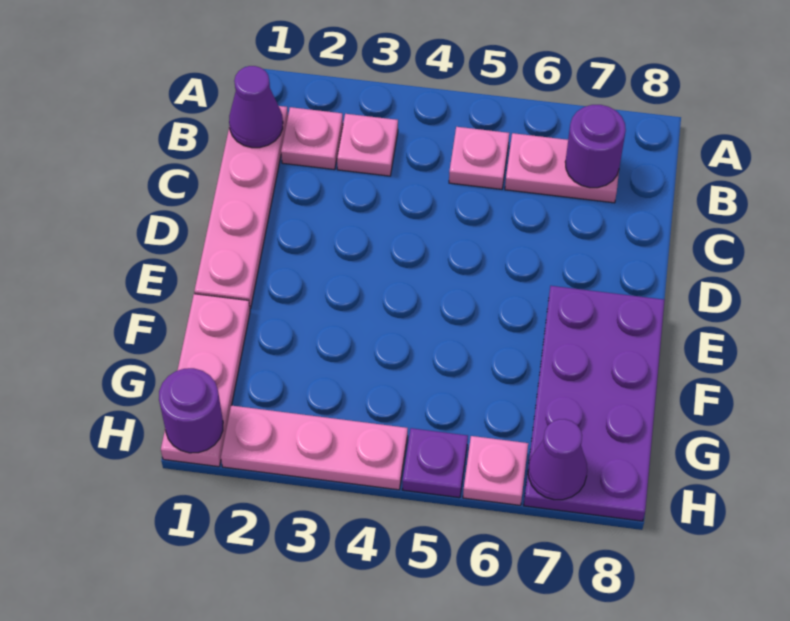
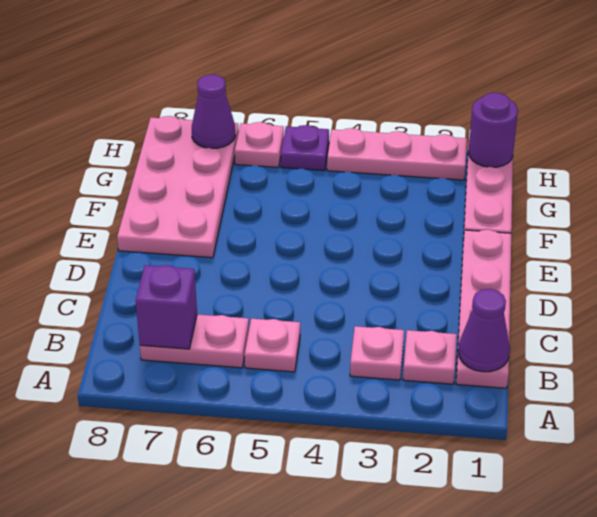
purple round brick B7 level 2 -> purple brick B7 level 2
purple plate E7:H8 level 1 -> pink plate E7:H8 level 1

